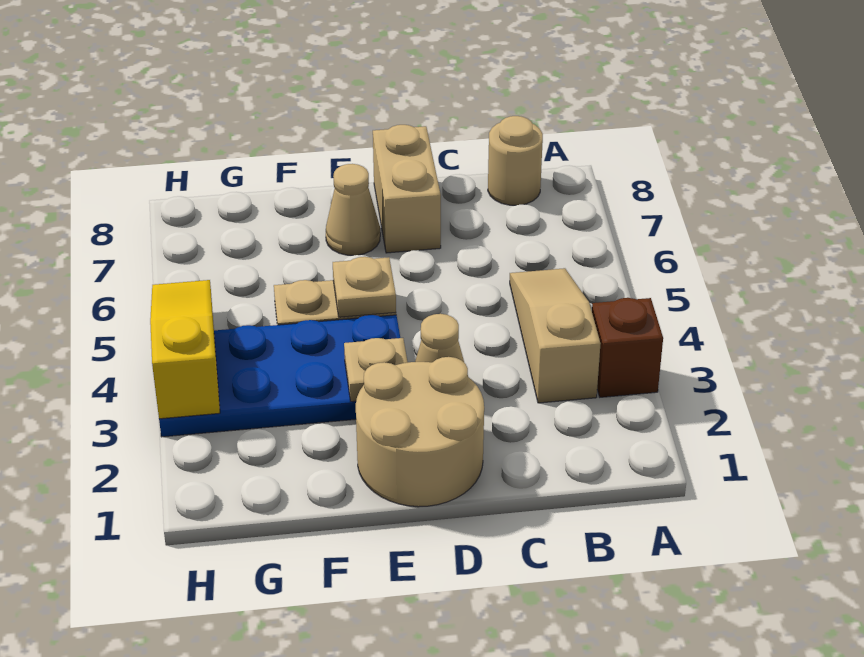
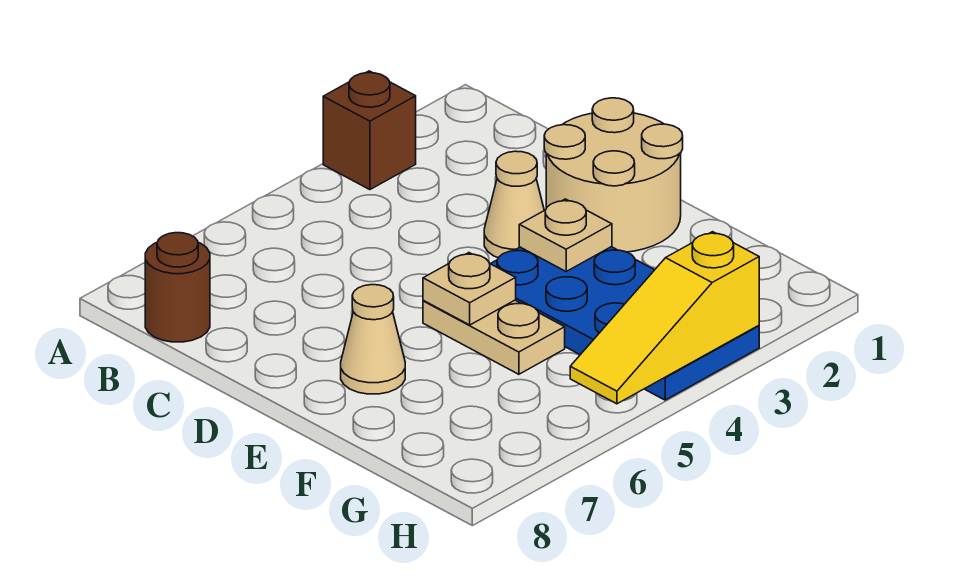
tan slope B3:B5 level 1 top 3 -> none
tan round brick B8 level 1 -> brown round brick B8 level 1
tan brick D7:D8 level 1 -> none

